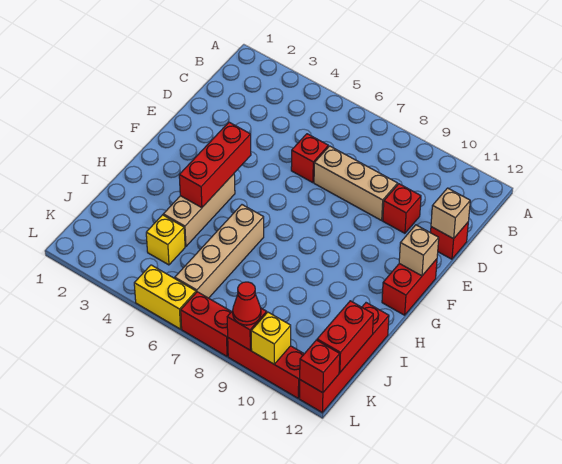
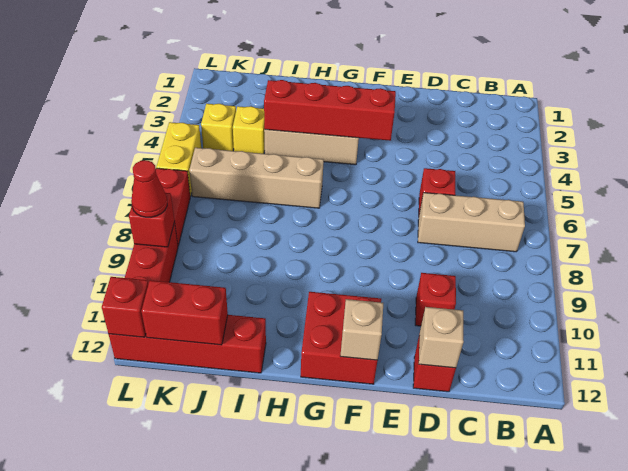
tan brick D7:D9 level 1 -> tan brick B7:D7 level 1
red brick F4:H4 level 2 -> red brick F4:I4 level 2
red brick F12:G12 level 1 -> red brick F11:G12 level 1
yellow brick L10 level 2 -> yellow brick K4 level 1

